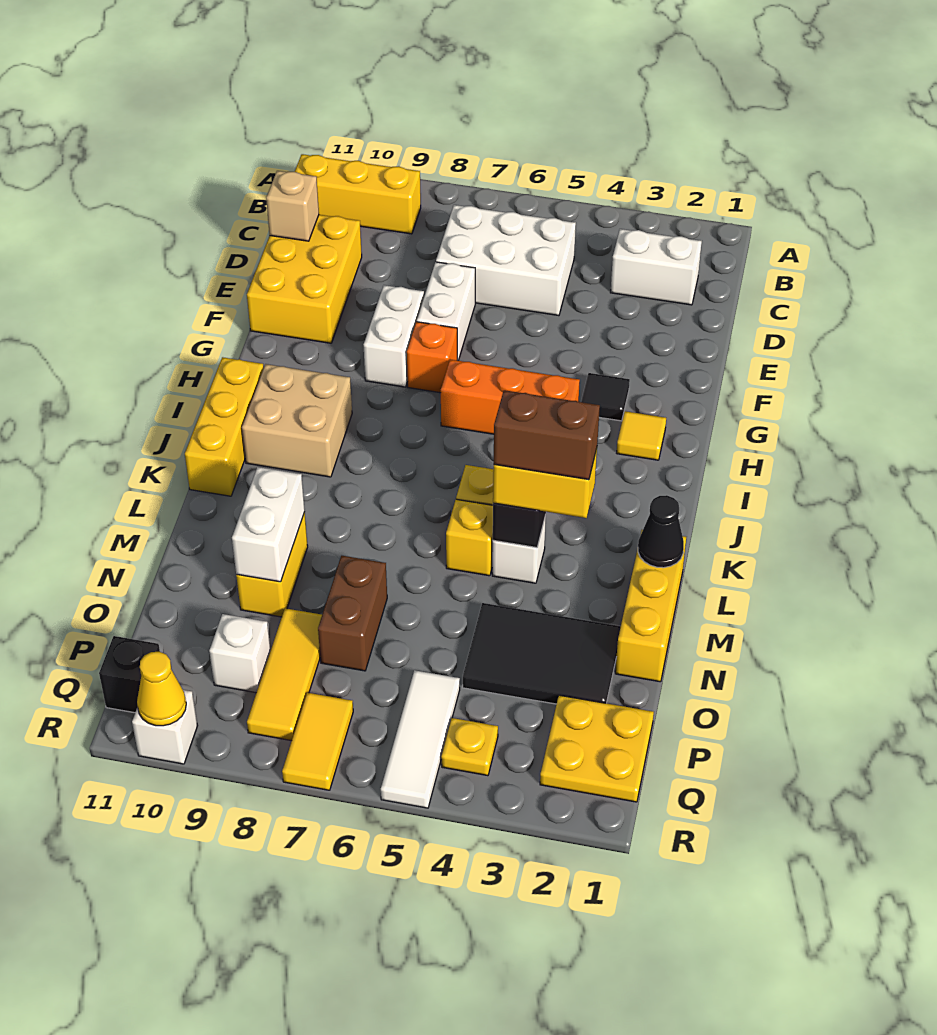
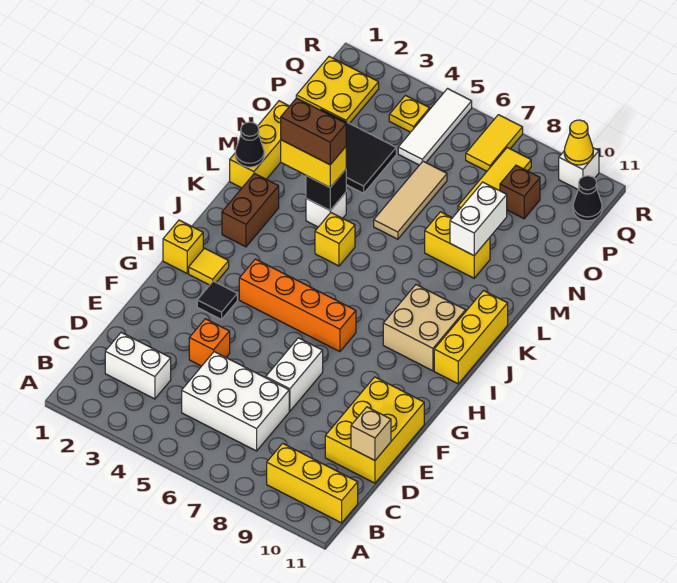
white brick F8:G8 level 1 -> none
orange brick G7 level 1 -> orange brick E4 level 1
orange brick H4:H6 level 1 -> orange brick H4:H7 level 1
yellow brick L5 level 1 -> yellow brick H1 level 1
none -> tan tile M6:O6 level 1
yellow brick M9:N9 level 1 -> yellow brick M8:M9 level 1
brown brick N7:O7 level 1 -> brown brick J2:K2 level 1
white brick P9 level 1 -> brown brick P9 level 1
black brick Q11 level 1 -> black cone Q11 level 1

